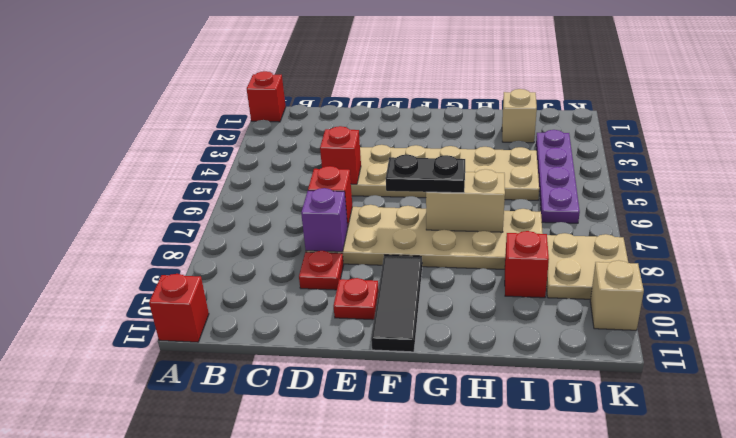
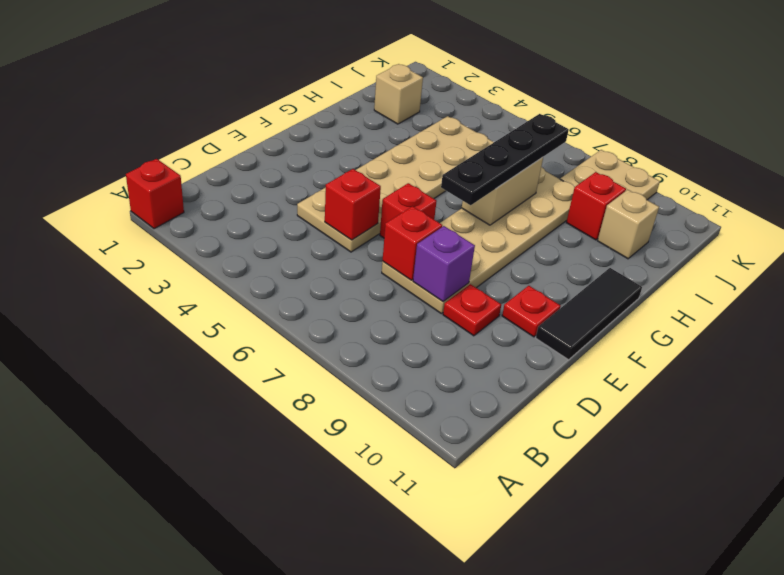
red brick A11 level 1 -> red brick E6 level 1
black plate F7:G7 level 3 -> black plate F7:I7 level 3
black tile F9:F11 level 1 -> black tile E11:G11 level 1
purple plate J3:J6 level 1 -> none
tan brick K10 level 1 -> tan brick I10 level 1

